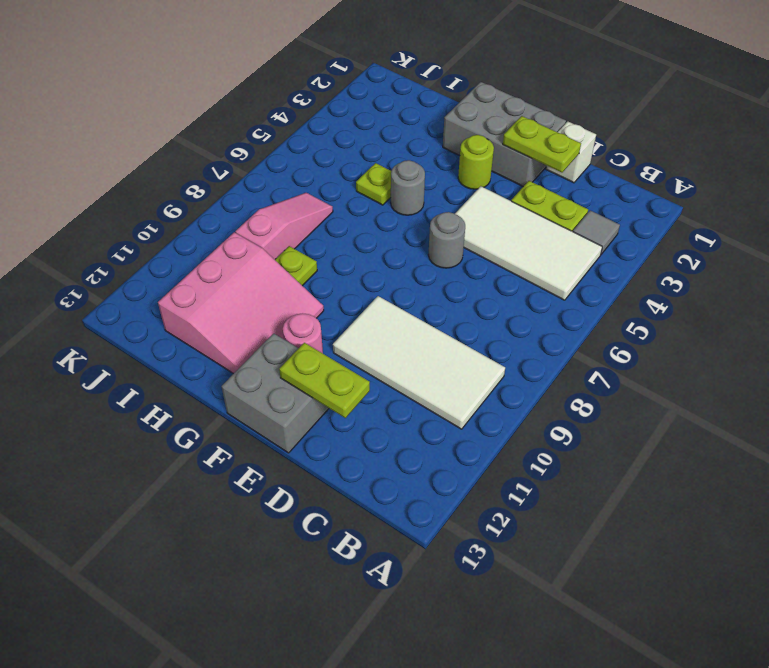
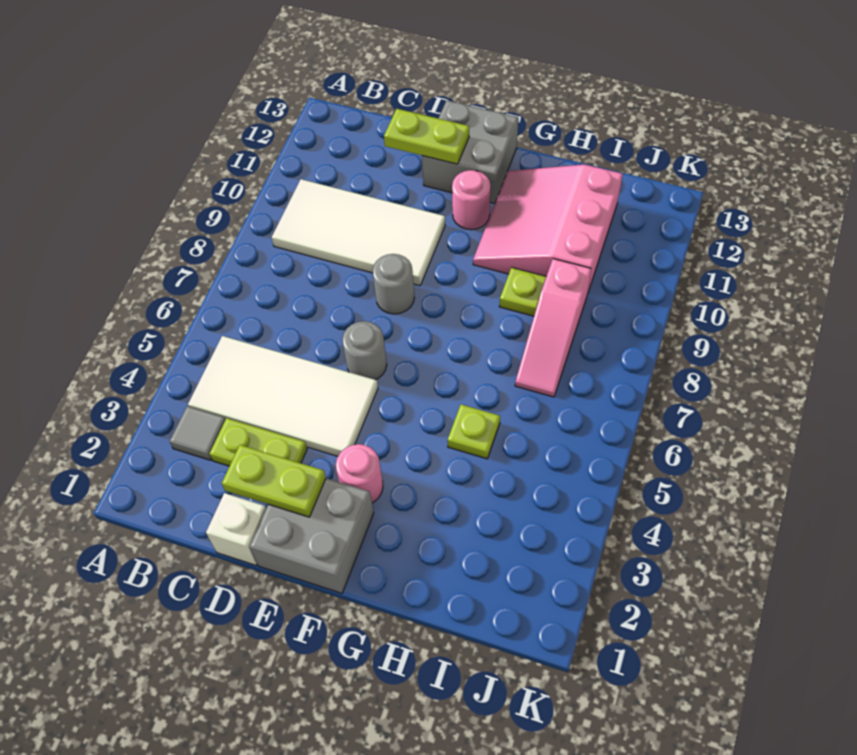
grey brick E1:G2 level 1 -> grey brick E1:F2 level 1
lime round brick F3 level 1 -> pink round brick F3 level 1
grey round brick G5 level 1 -> grey round brick E8 level 1

